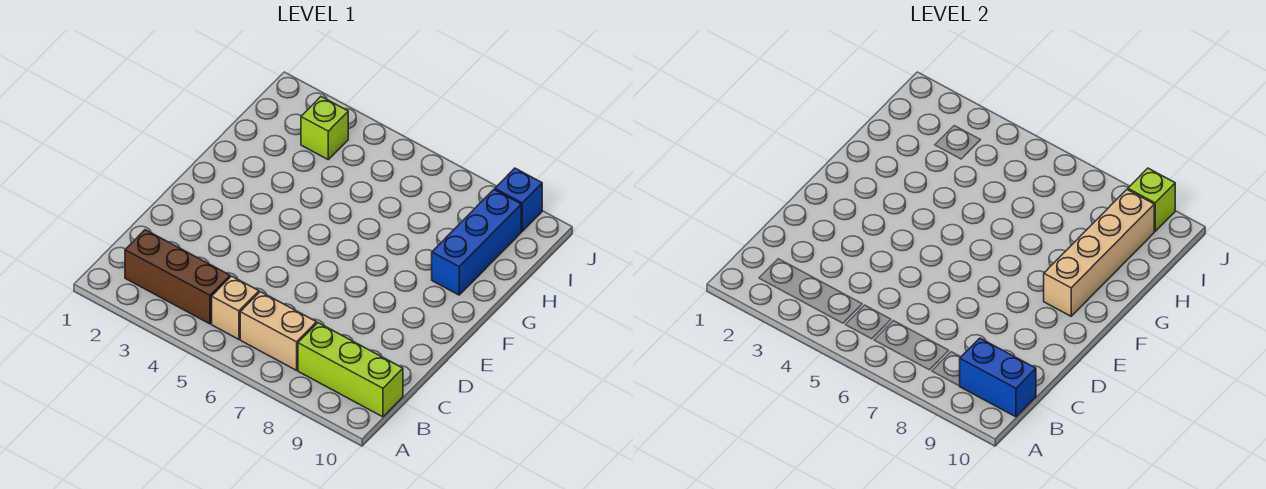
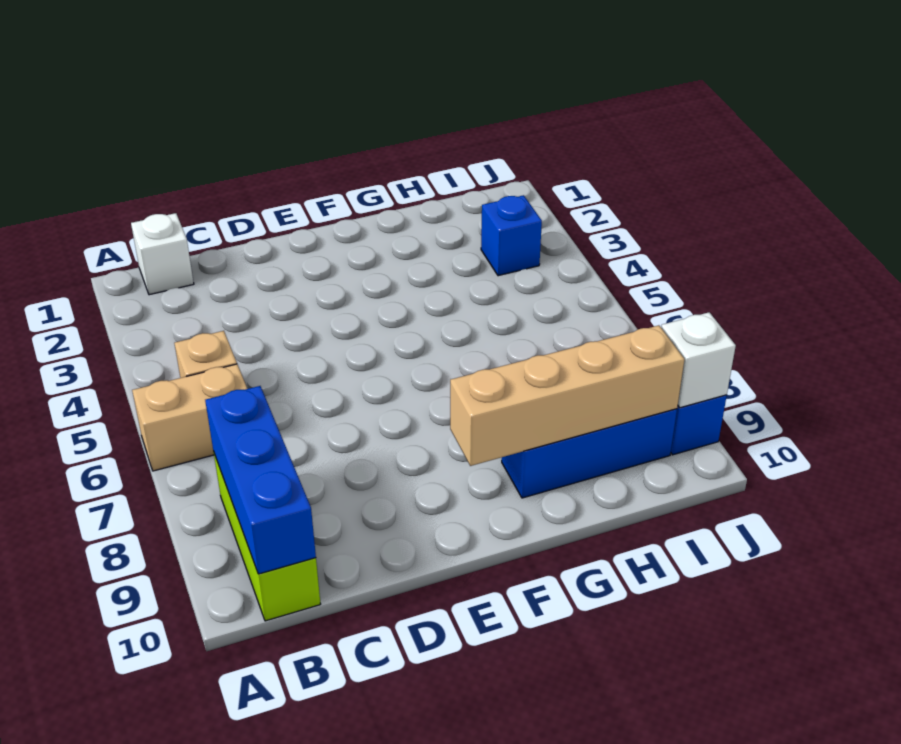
none -> white brick B1 level 1
brown brick B2:B4 level 1 -> none
tan brick B6:B7 level 1 -> tan brick A6:B6 level 1
blue brick B9:B10 level 2 -> blue brick B8:B10 level 2
lime brick I3 level 1 -> blue brick I3 level 1
lime brick J9 level 2 -> white brick J9 level 2

